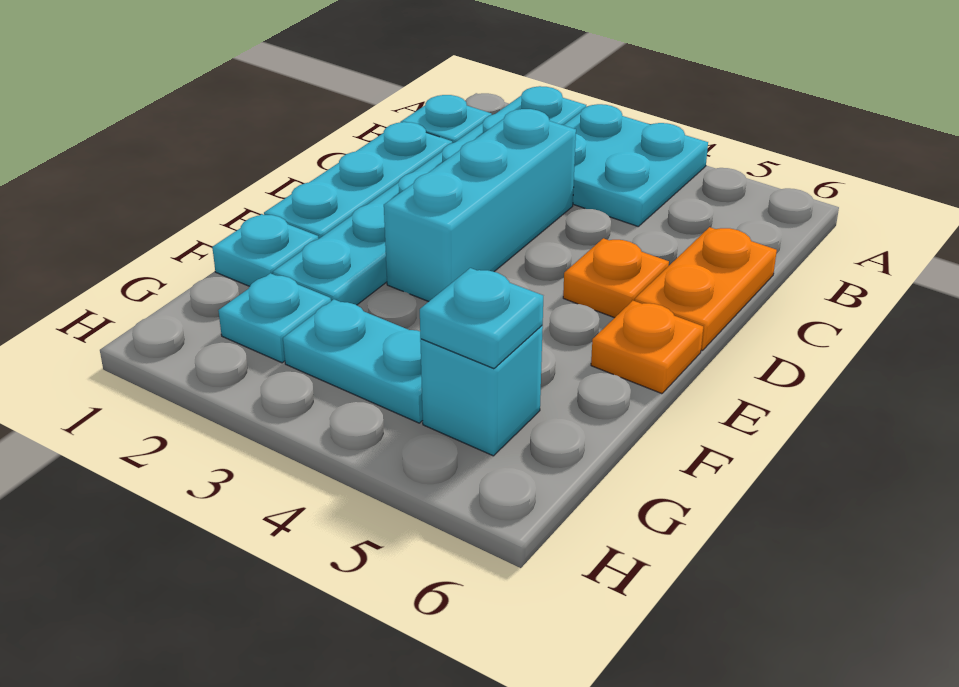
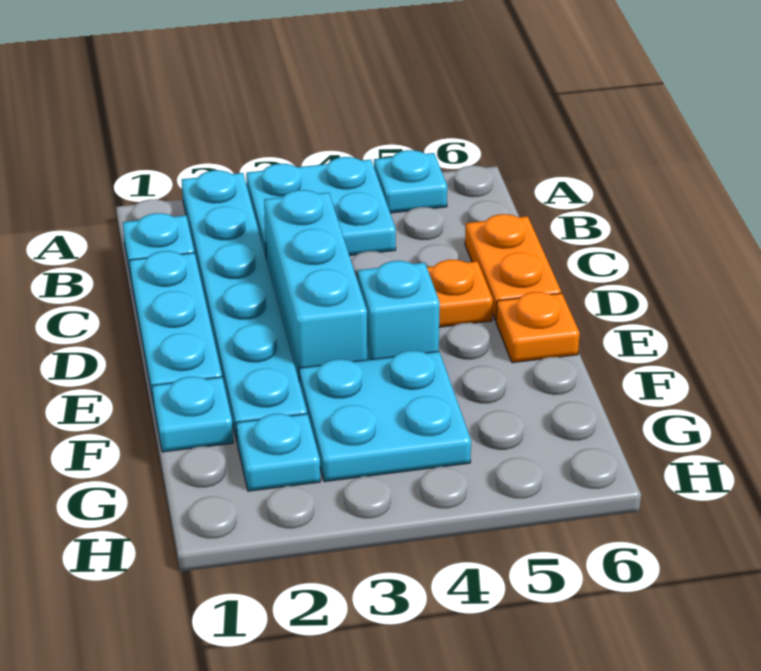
cyan plate G3:G4 level 1 -> cyan plate F3:G4 level 1
cyan brick G5 level 1 -> cyan brick E4 level 1
cyan plate G5 level 2 -> cyan plate A5 level 1

